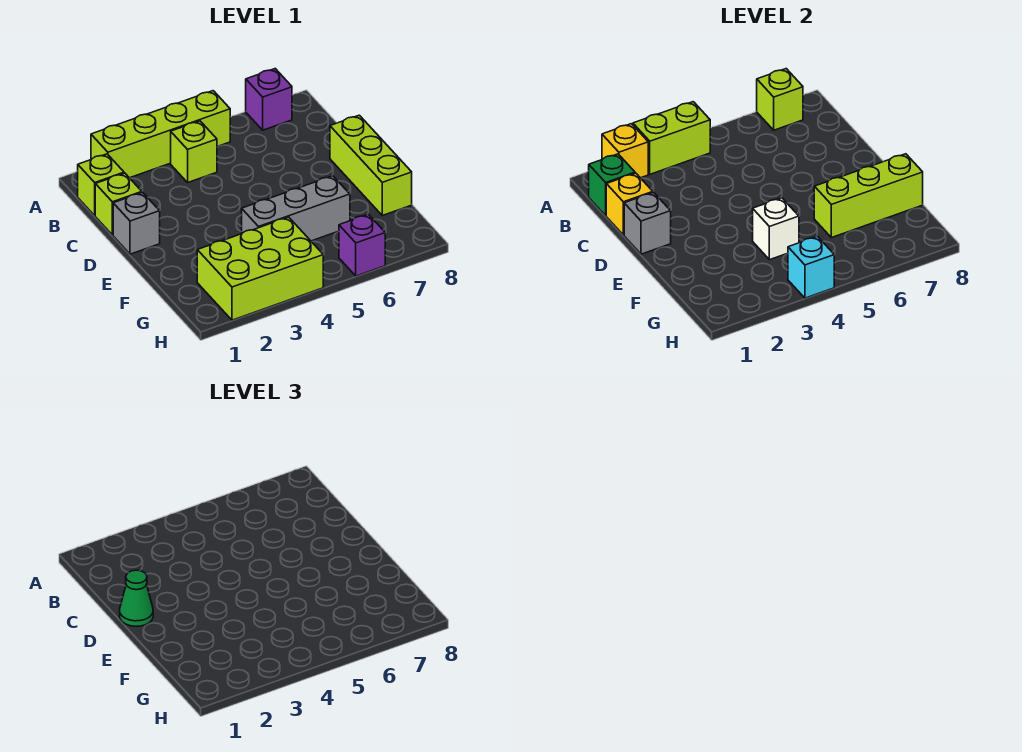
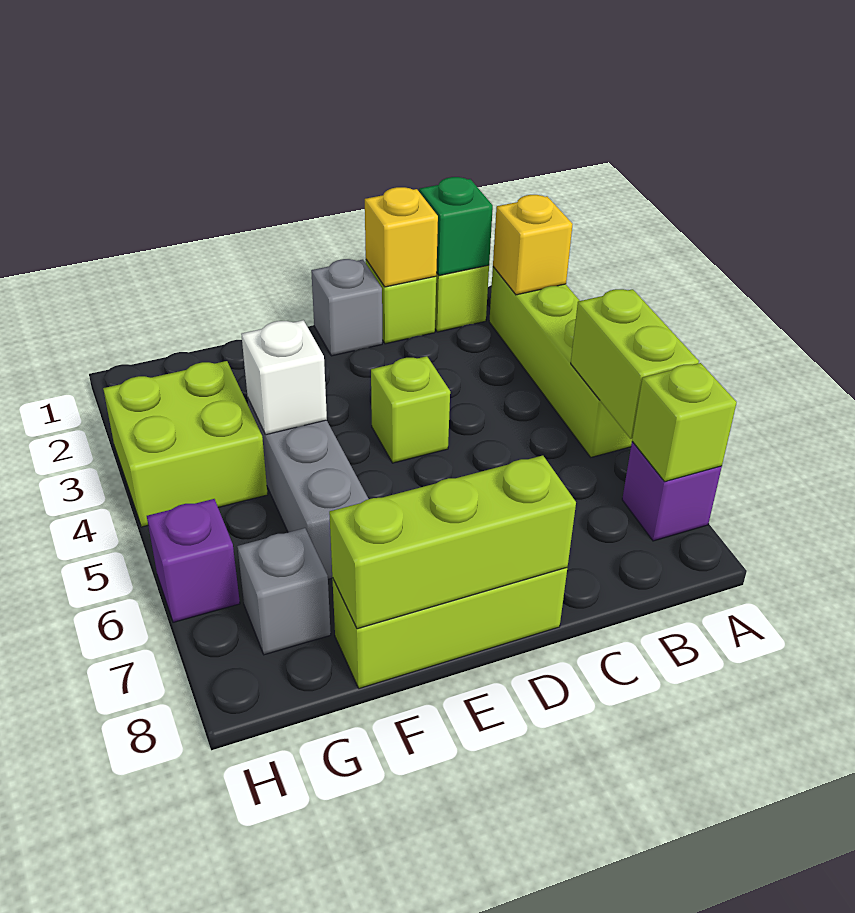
lime brick A3:A4 level 2 -> lime brick A5:A6 level 2
lime brick B4 level 1 -> lime brick D4 level 1
grey brick D1 level 2 -> grey brick G7 level 1
green cone D1 level 3 -> none
lime brick F6:F8 level 2 -> lime brick D8:F8 level 2
lime brick G2:H4 level 1 -> lime brick G3:H4 level 1
cyan brick H4 level 2 -> none

